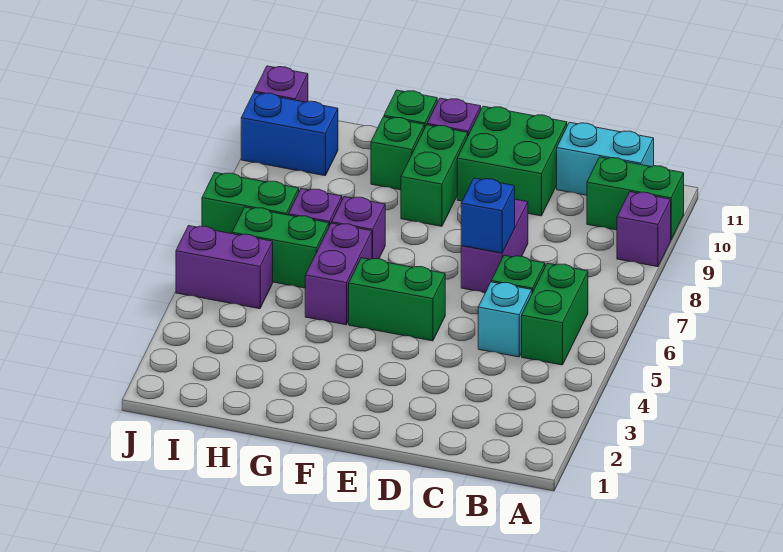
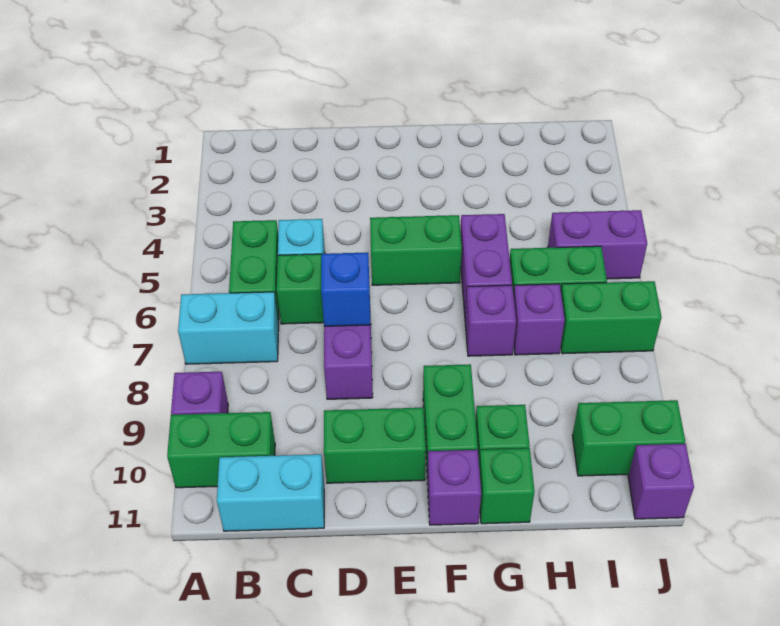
none -> cyan brick A7:B7 level 1
green brick D10:E11 level 1 -> green brick D10:E10 level 1
blue brick I10:J10 level 1 -> green brick I10:J10 level 1

